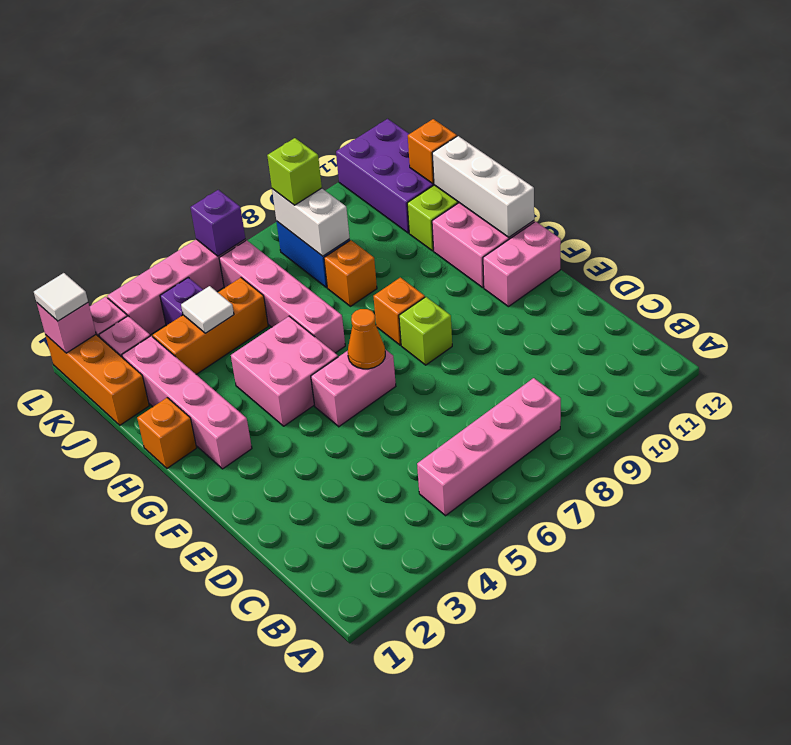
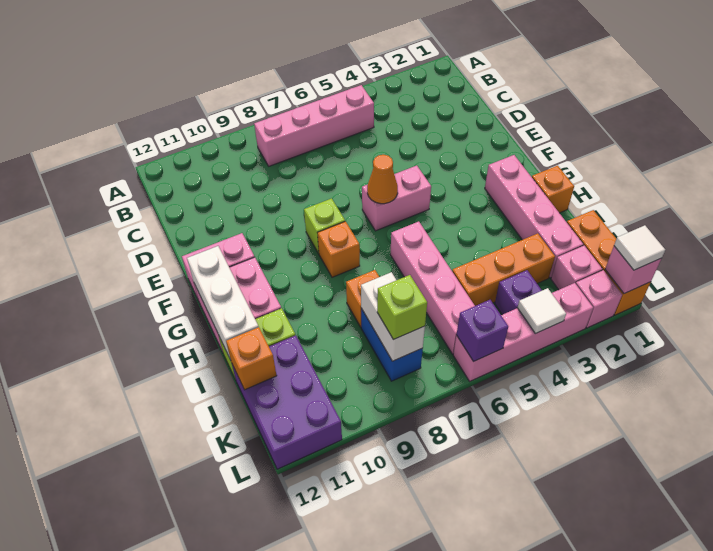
pink brick G4:H5 level 1 -> none
white tile J4 level 2 -> white tile L4 level 2

